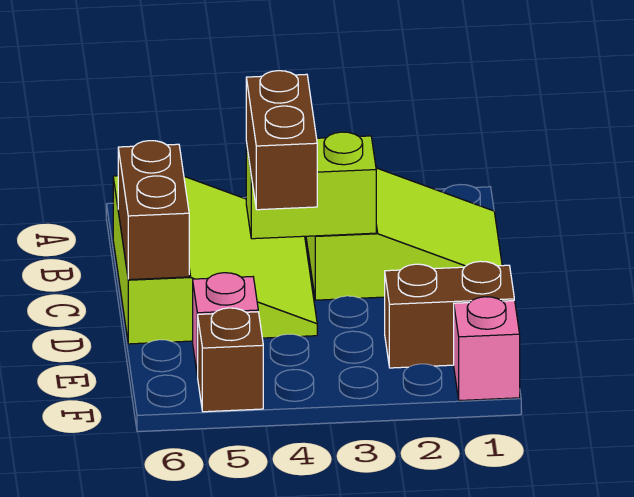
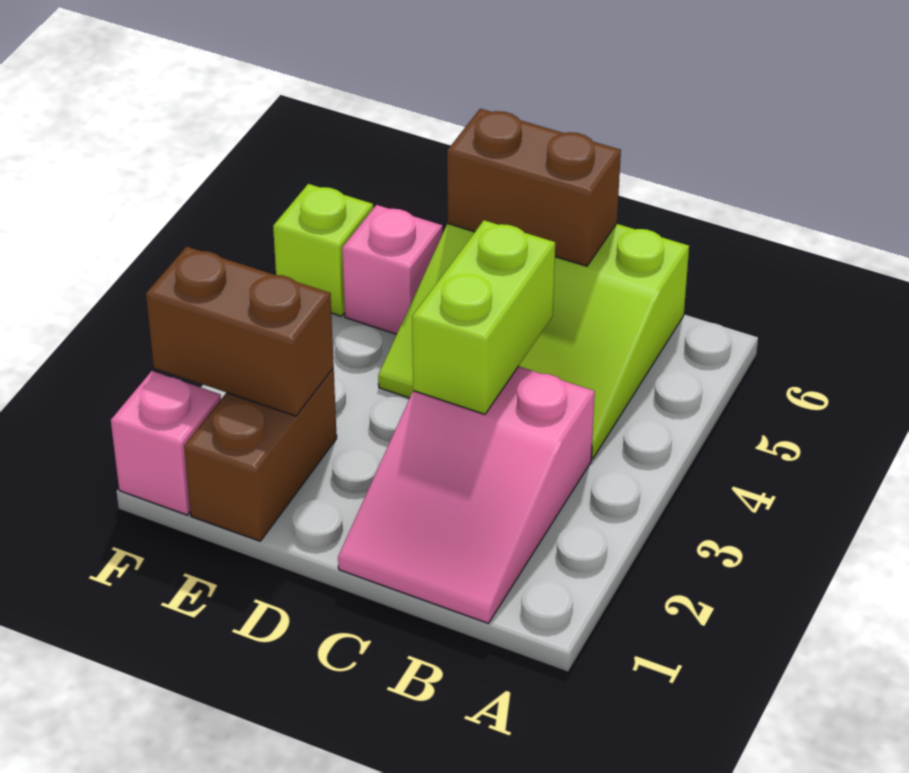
lime slope B1:C3 level 1 top 3 -> pink slope B1:C3 level 1 top 3
brown brick C4:D4 level 3 -> brown brick E2:F2 level 2
brown brick F5 level 1 -> lime brick F5 level 1

